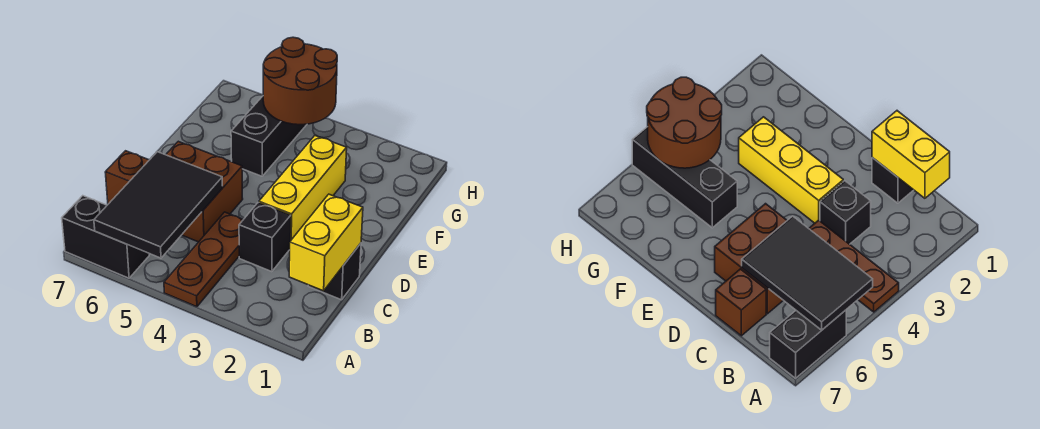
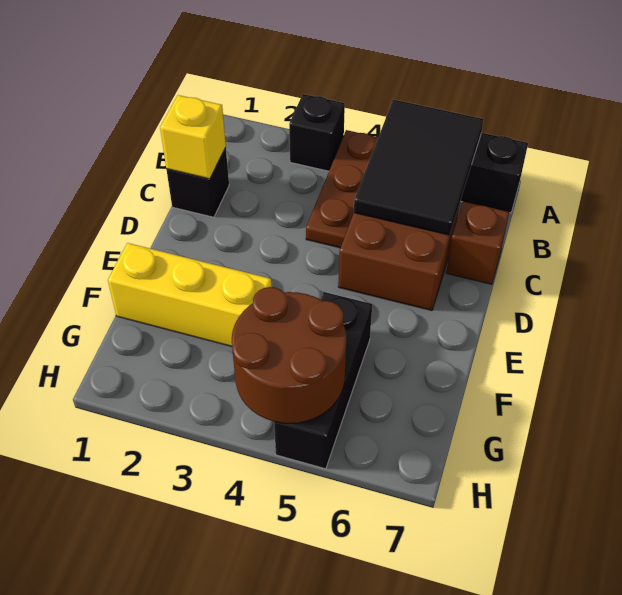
yellow brick B1:C1 level 2 -> yellow brick C1 level 2
black brick C3 level 1 -> black brick A3 level 1
yellow brick D3:F3 level 1 -> yellow brick F1:F3 level 1

